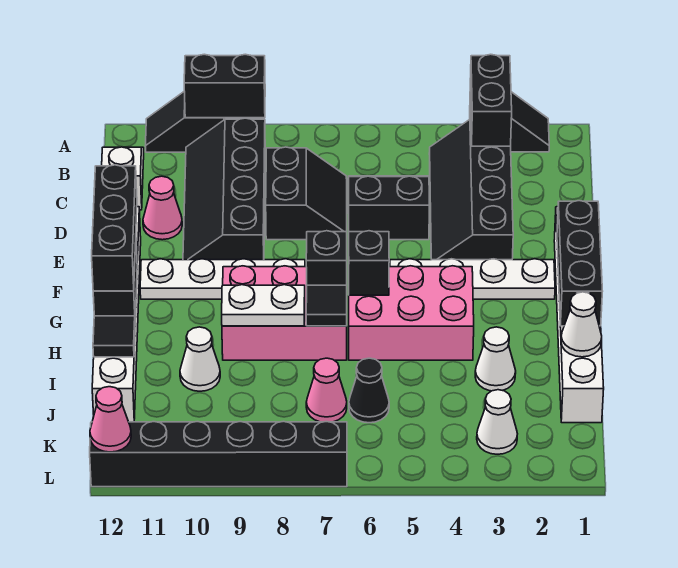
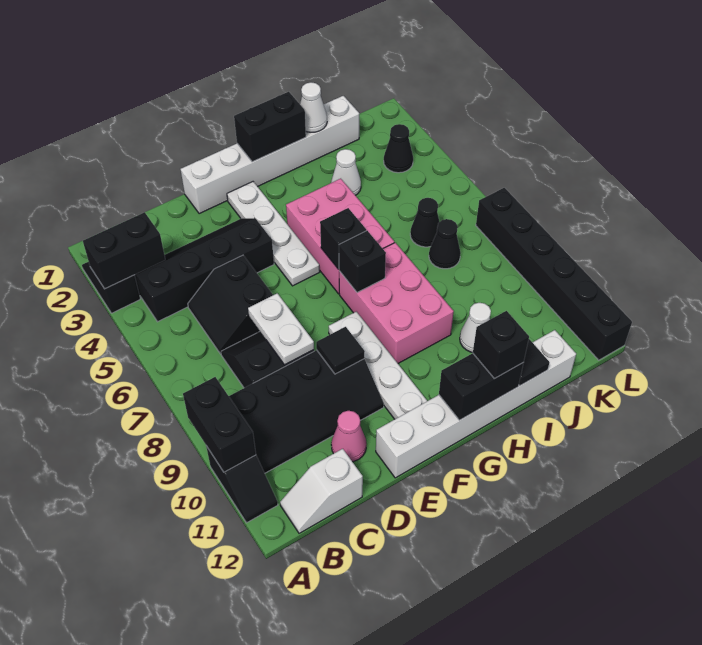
black slope B3:E4 level 1 top 3 -> black slope B3:E4 level 1 top 4
black brick F1:H1 level 2 -> black brick G1:H1 level 2
black brick F12:H12 level 3 -> black brick H12 level 3
black tile H7 level 2 -> black tile E9 level 2
white plate H8:H9 level 2 -> white plate D7:D8 level 2
pink cone J7 level 1 -> black cone J7 level 1
white cone K3 level 1 -> black cone K3 level 1
pink cone L12 level 2 -> none

